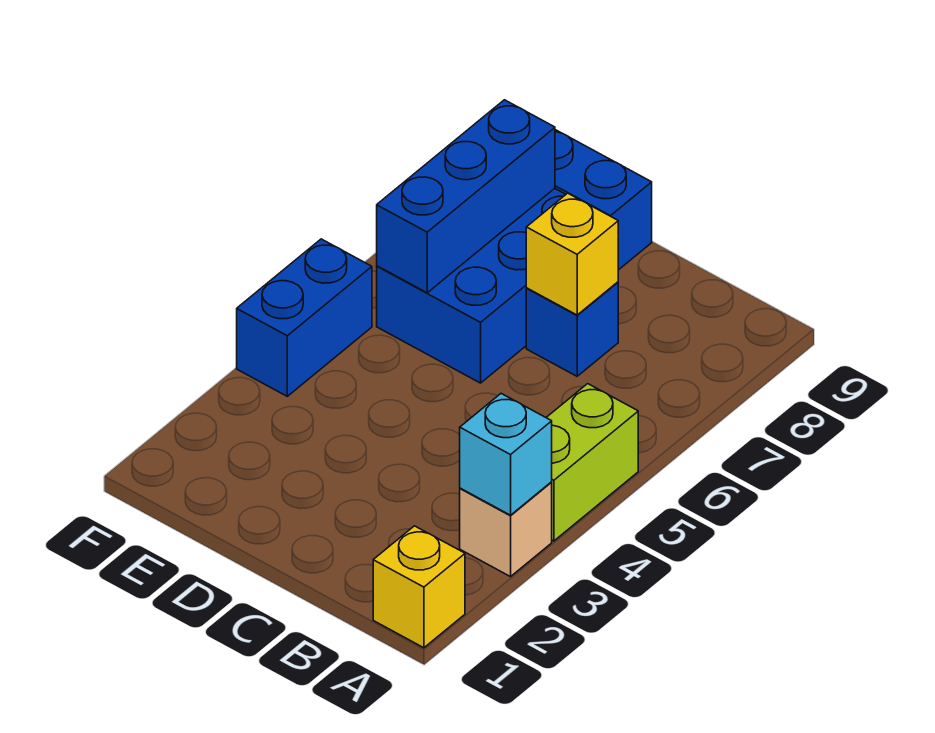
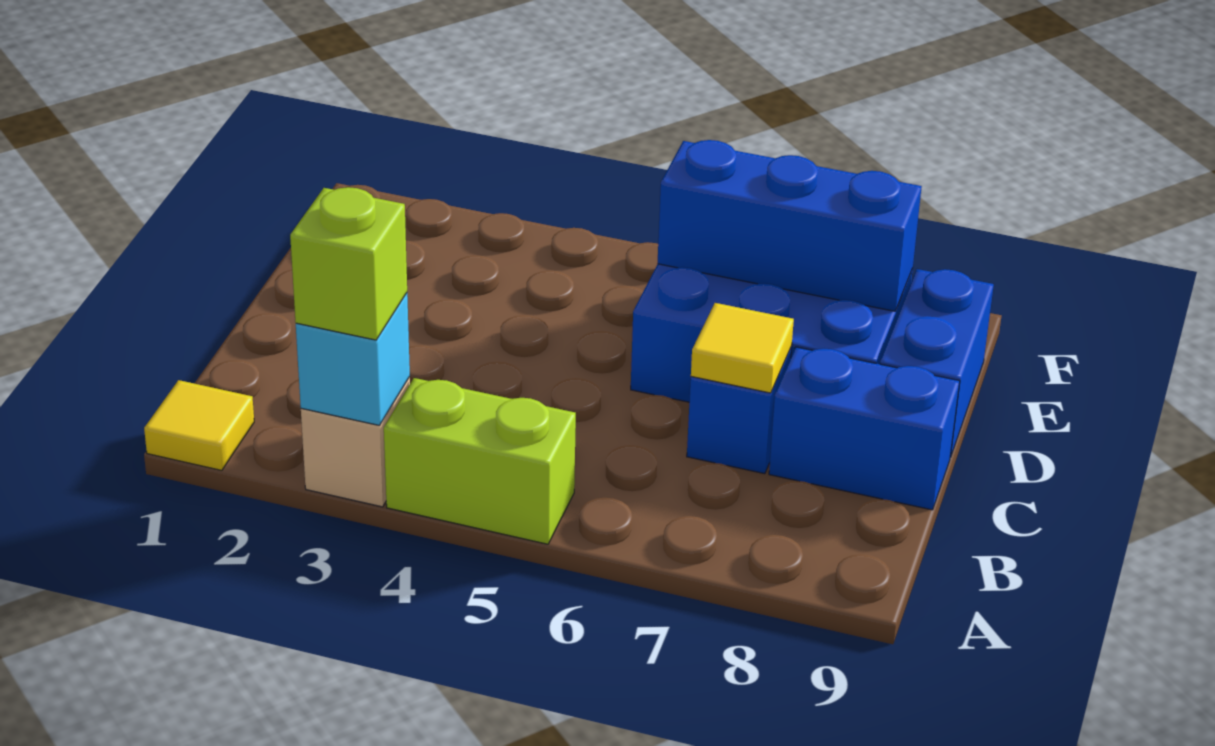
yellow brick A1 level 1 -> yellow tile A1 level 1
none -> lime brick A3 level 3
yellow brick C7 level 2 -> yellow tile C7 level 2
blue brick F4:F5 level 1 -> blue brick C8:C9 level 1

